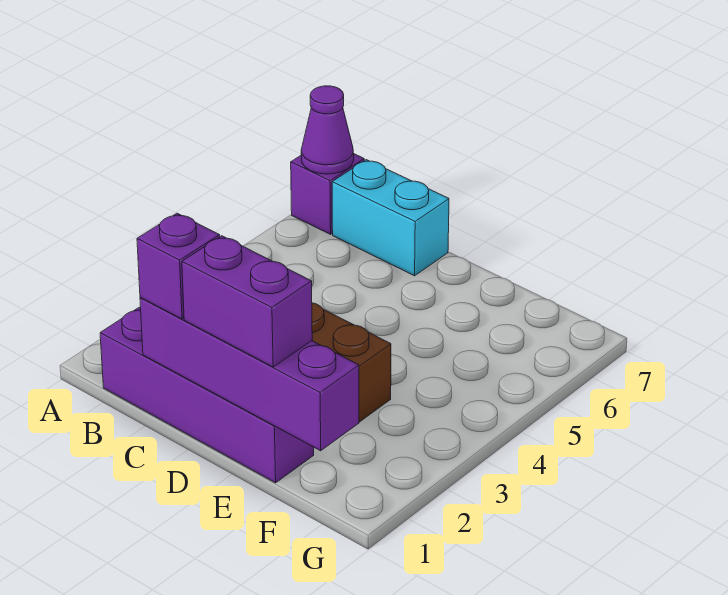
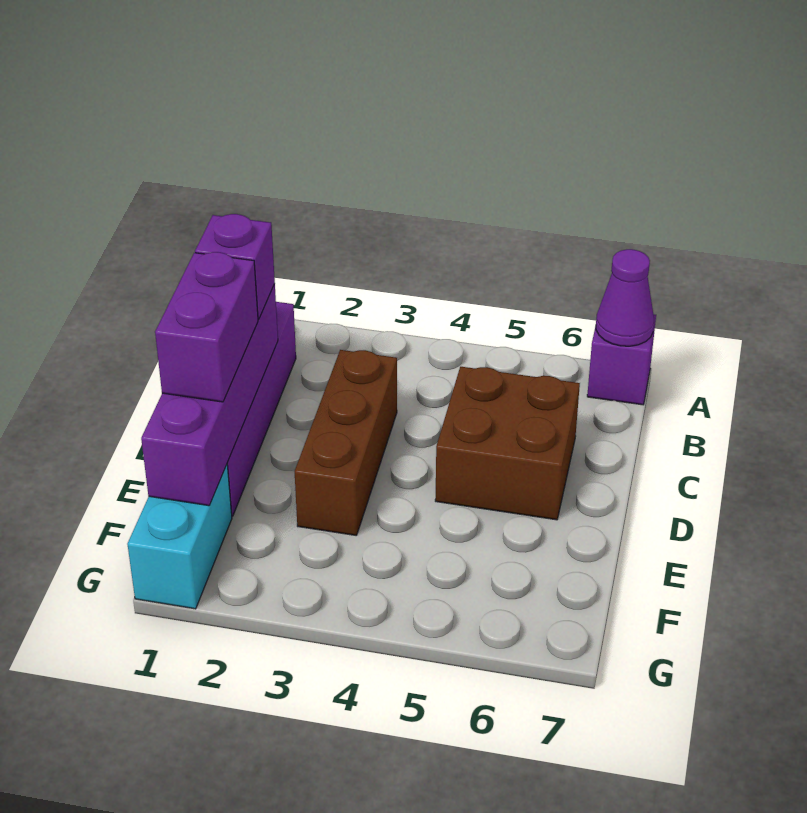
cyan brick B7:C7 level 1 -> cyan brick F1:G1 level 1
none -> brown brick C5:D6 level 1

